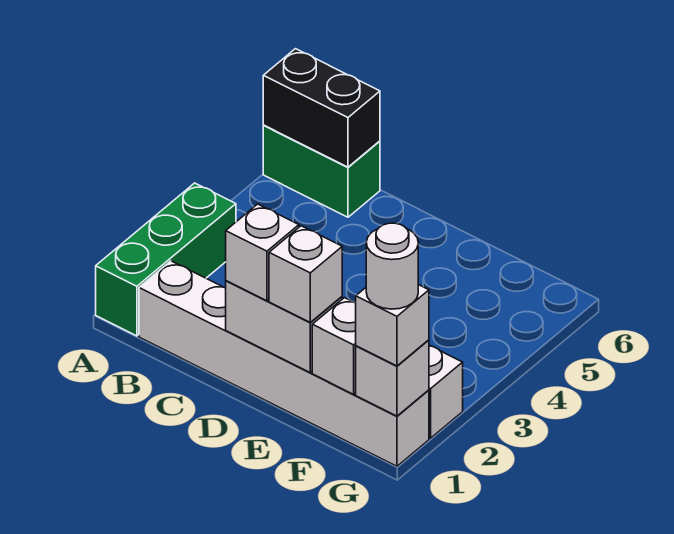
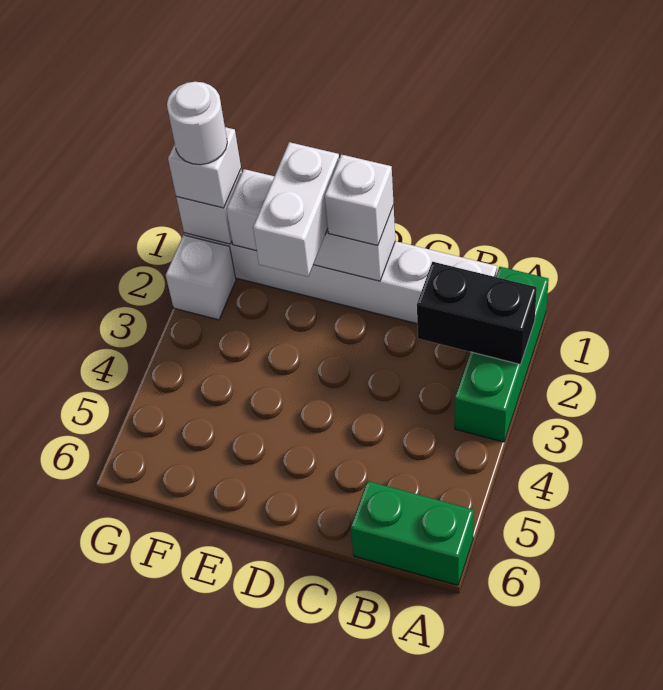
black brick A6:B6 level 2 -> black brick A2:B2 level 2
white brick E1 level 3 -> white brick E1:E2 level 3

